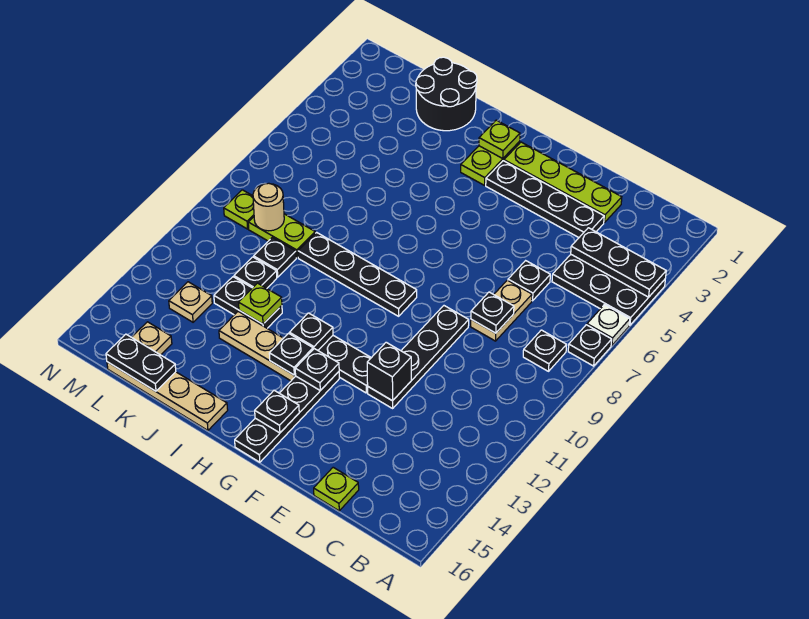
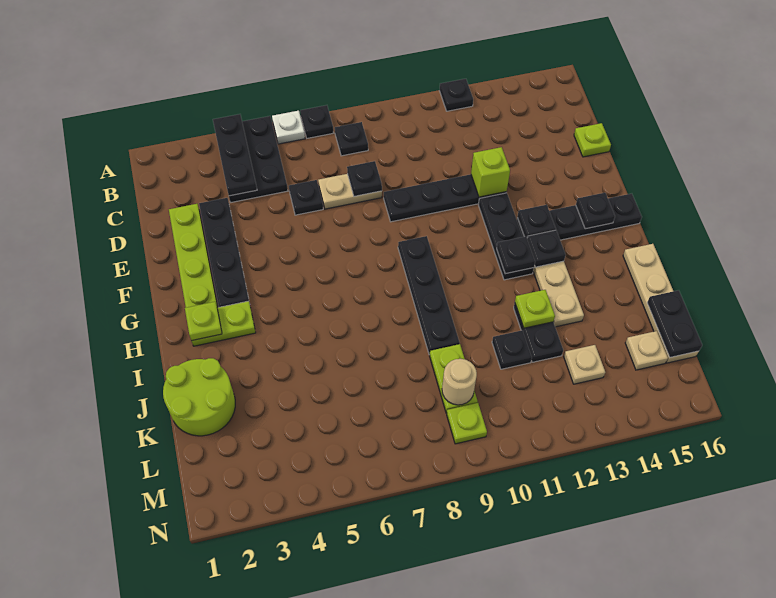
black brick E12 level 2 -> lime brick E12 level 2
black round brick J1:K2 level 1 -> lime round brick J1:K2 level 1
black plate K10 level 1 -> black plate A12 level 1

